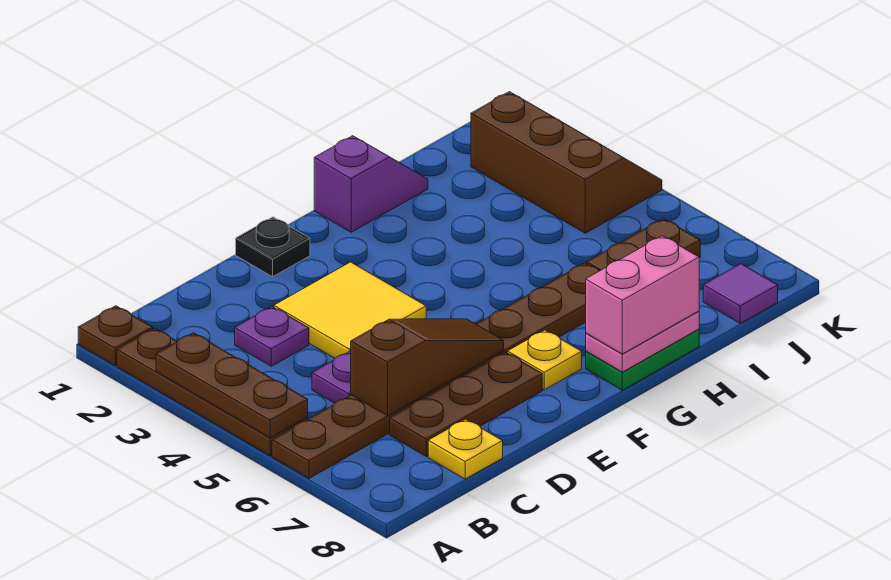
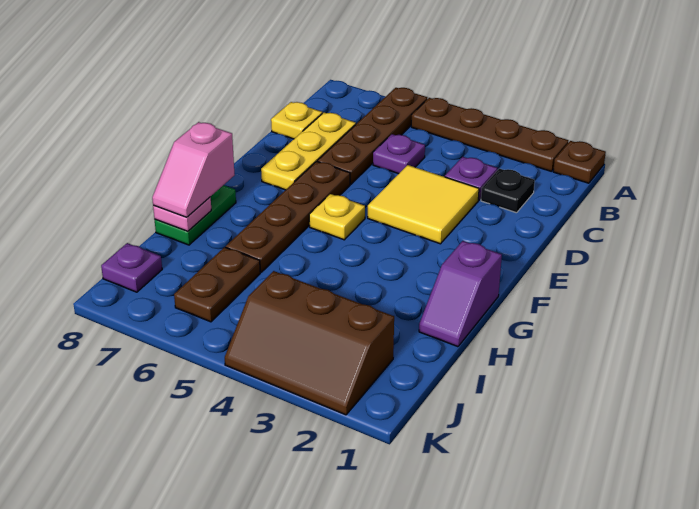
brown plate A3:A5 level 2 -> none
brown slope C6:E6 level 2 top C -> none
brown plate C7:E7 level 1 -> yellow plate C7:E7 level 1
black plate E1 level 1 -> black plate C2 level 1
yellow plate F7 level 1 -> yellow plate F5 level 1
pink plate G8:H8 level 2 -> pink plate H8 level 2
pink brick G8:H8 level 3 -> pink slope G8:H8 level 3 top G
purple tile J8 level 1 -> purple plate J8 level 1

